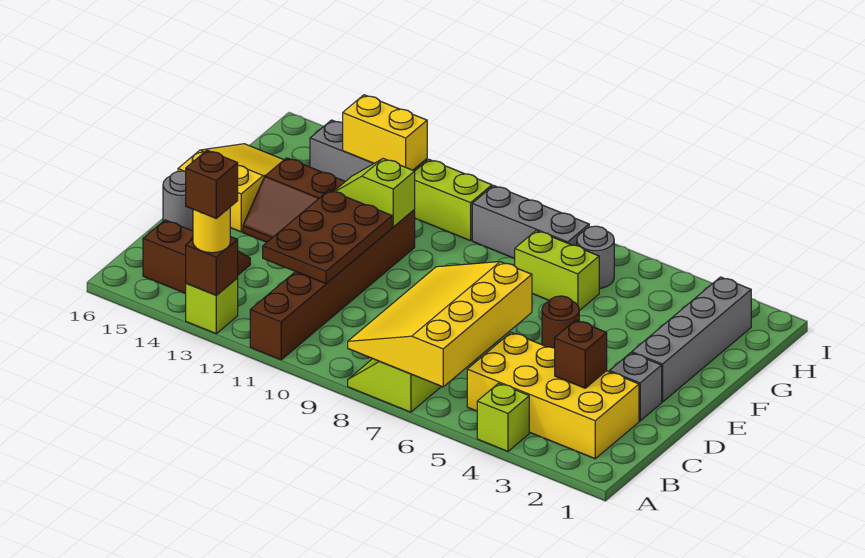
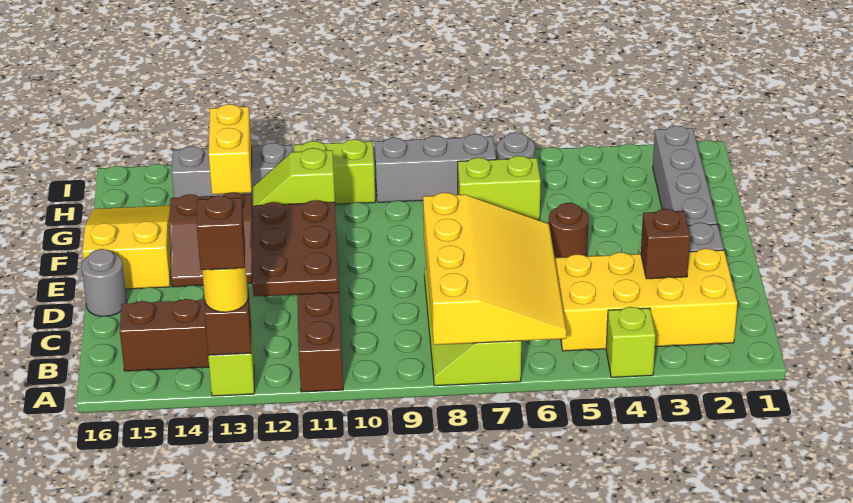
yellow slope A6:D8 level 2 top 6 -> yellow slope A6:D8 level 2 top 8
yellow brick H12:H13 level 2 -> yellow brick G13:H13 level 2

